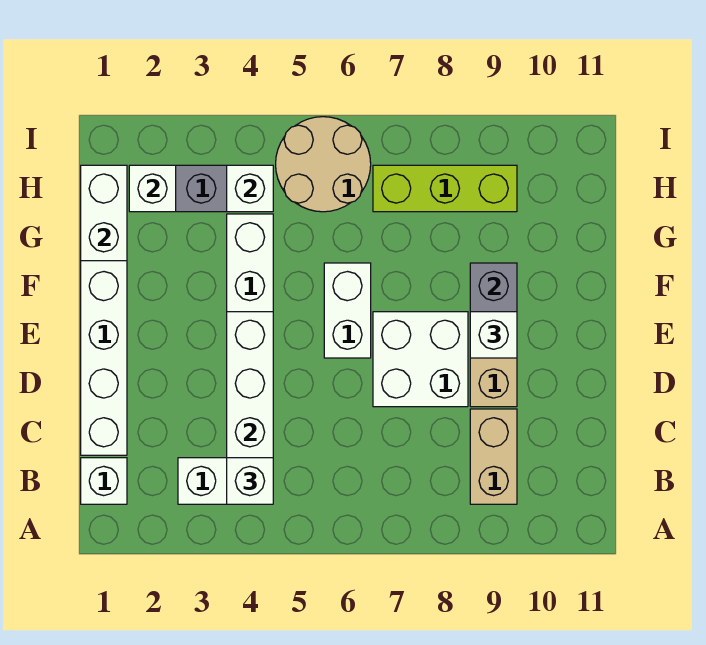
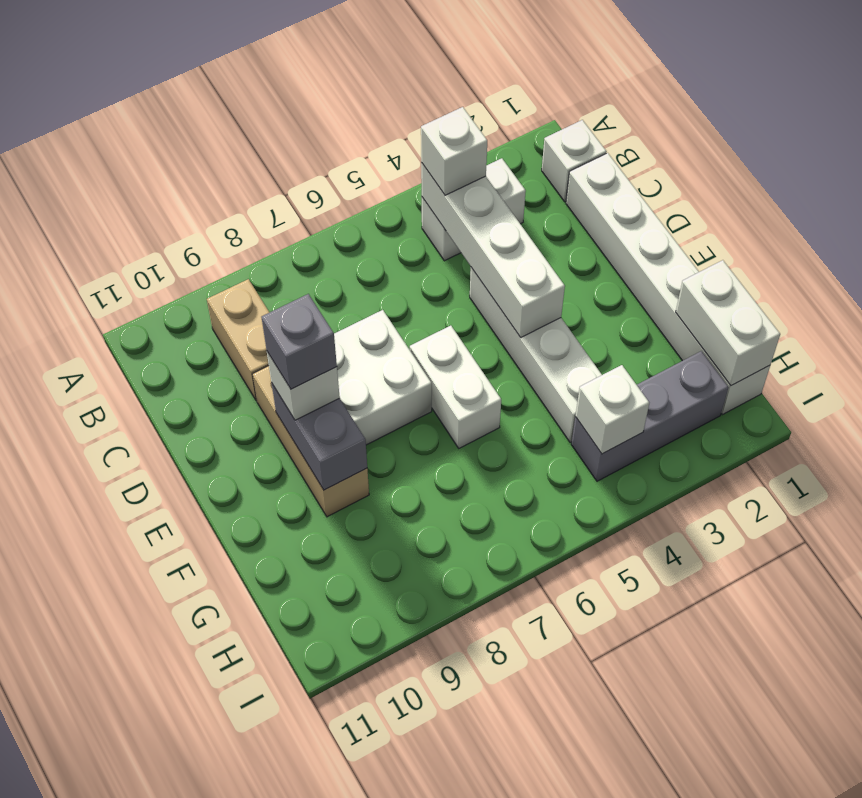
none -> grey brick E9 level 4
white brick H2 level 2 -> none
tan round brick H5:I6 level 1 -> none
lime brick H7:H9 level 1 -> none

